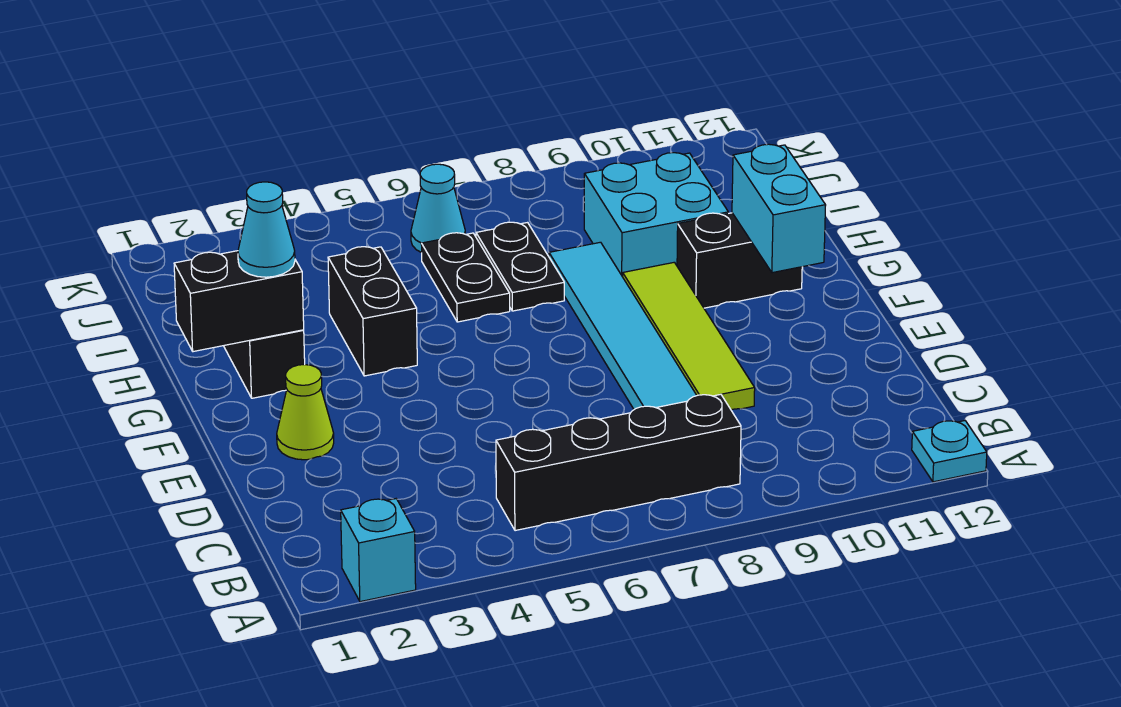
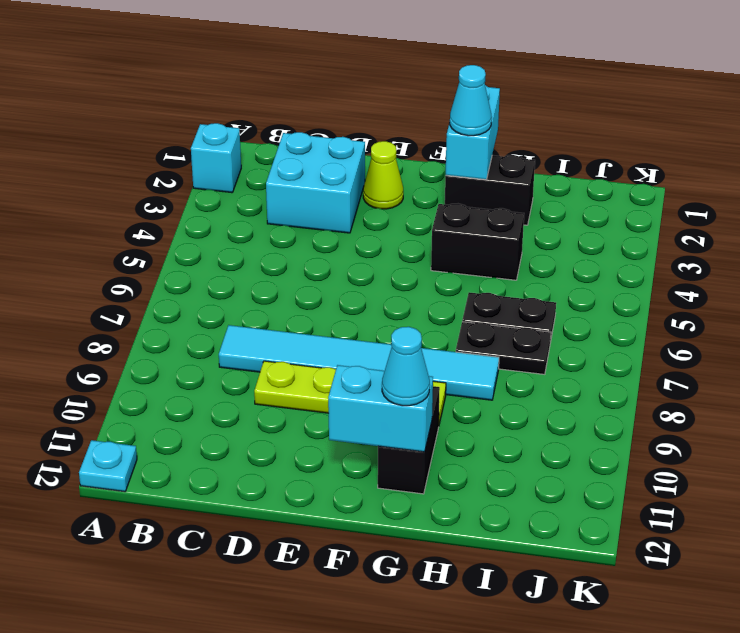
black brick B5:B8 level 1 -> none
lime tile D9:G9 level 1 -> lime plate D9:G9 level 1
black brick G1:G2 level 2 -> cyan brick G1:G2 level 2
cyan brick H9:I10 level 1 -> cyan brick C2:D3 level 1
cyan cone J6 level 1 -> cyan cone G11 level 3

